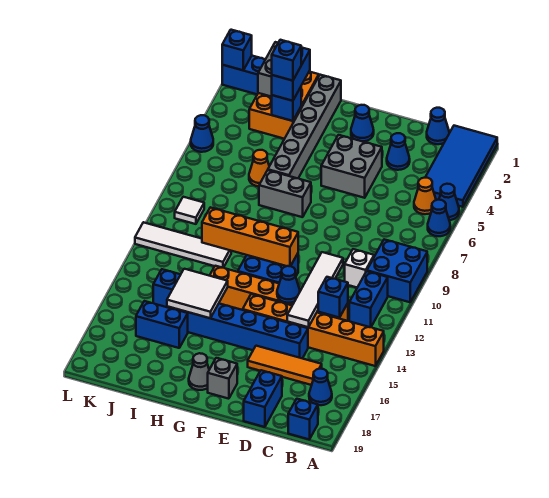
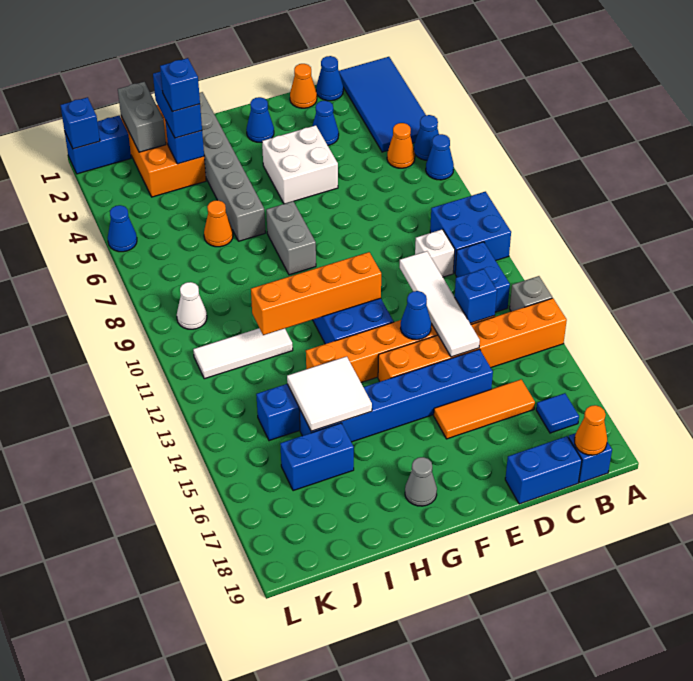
blue cone B17 level 1 -> blue tile B17 level 1
none -> orange cone B19 level 2
none -> orange cone D1 level 1
blue brick D18:D19 level 1 -> blue brick C19:D19 level 1
grey brick E4:F5 level 1 -> white brick E4:F5 level 1
grey brick F18 level 1 -> grey brick A13 level 1
grey brick G7:H7 level 1 -> grey brick G7:G8 level 1
white tile I11:L11 level 1 -> white tile I11:K11 level 1
white tile K9 level 1 -> white cone K9 level 1

